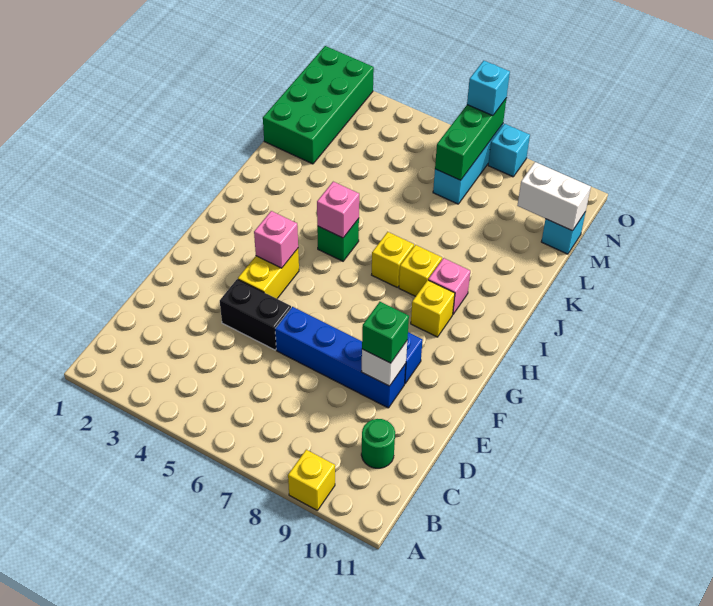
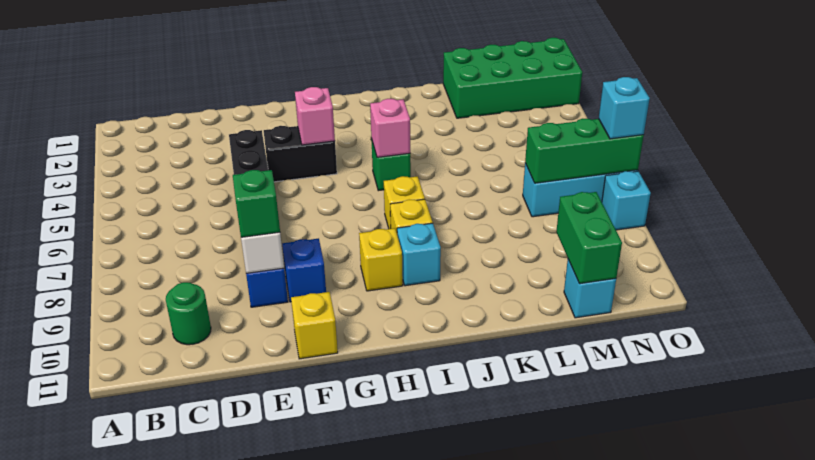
yellow brick A9 level 1 -> yellow brick F11 level 1
yellow brick F4:G4 level 1 -> black brick F4:G4 level 1
pink brick I9 level 1 -> cyan brick I9 level 1
white brick M10:M11 level 2 -> green brick M10:M11 level 2

